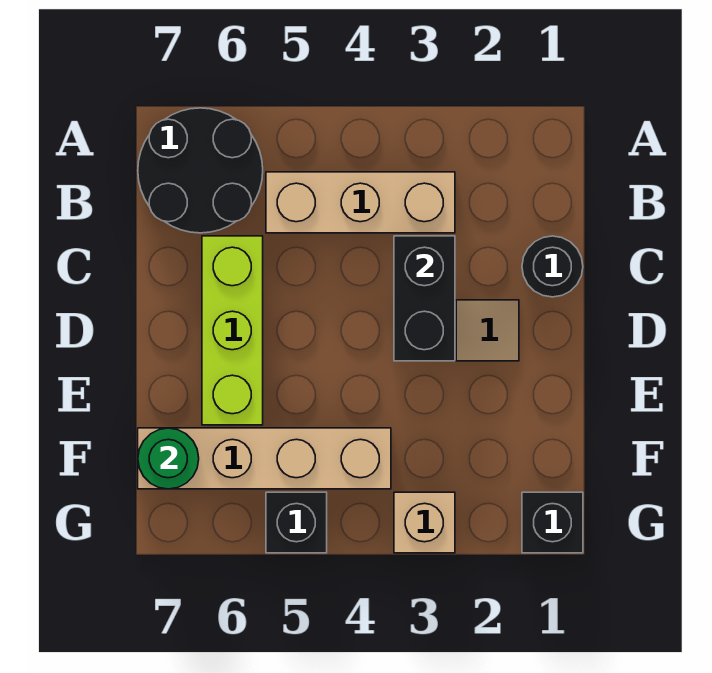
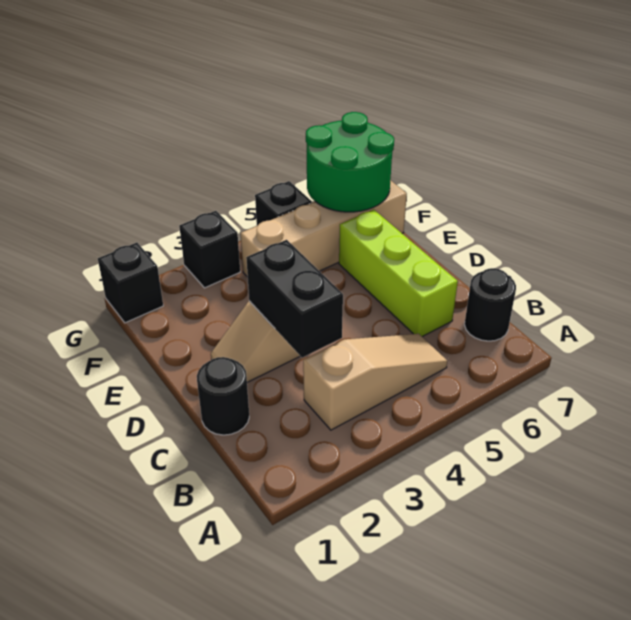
black round brick A6:B7 level 1 -> black round brick B7 level 1
tan brick B3:B5 level 1 -> tan slope B3:B5 level 1 top 3
green round brick F7 level 2 -> green round brick F6:G7 level 2
tan brick G3 level 1 -> black brick G3 level 1

